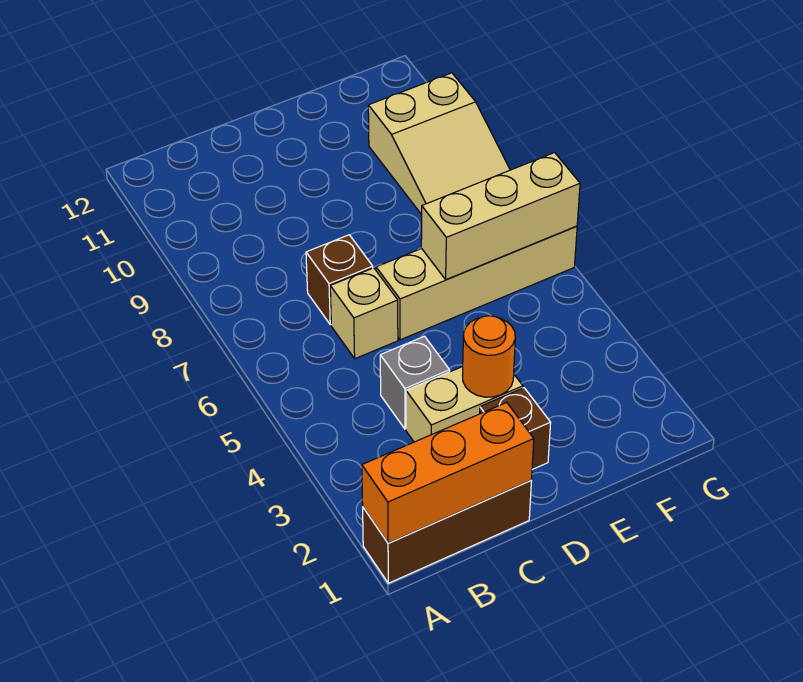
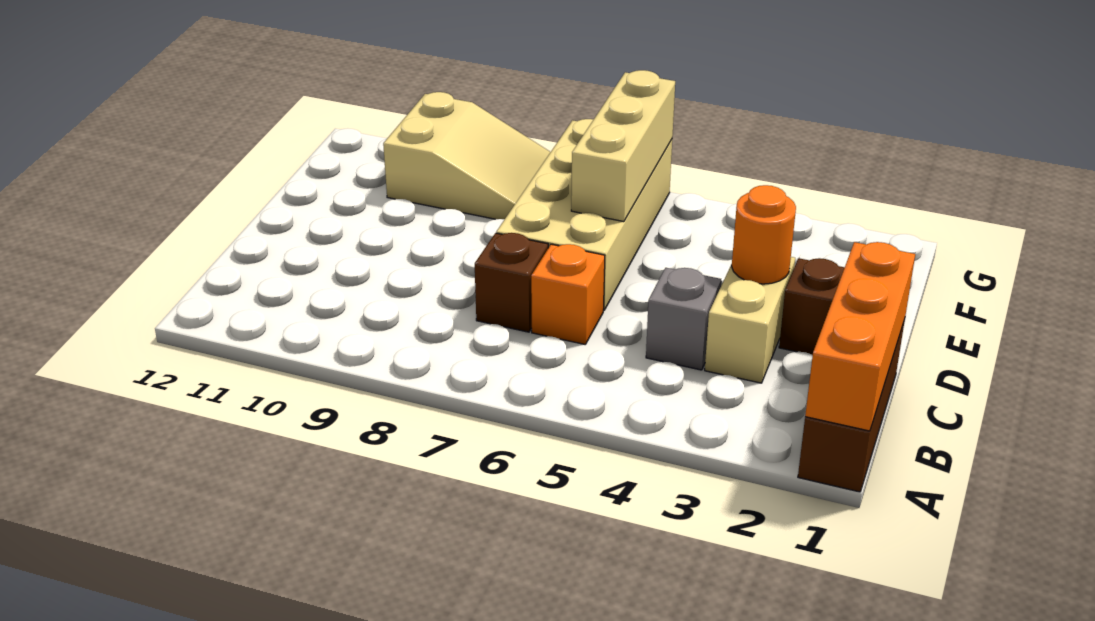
tan brick C6 level 1 -> orange brick C6 level 1
tan brick D6:G6 level 1 -> tan brick D6:G7 level 1

